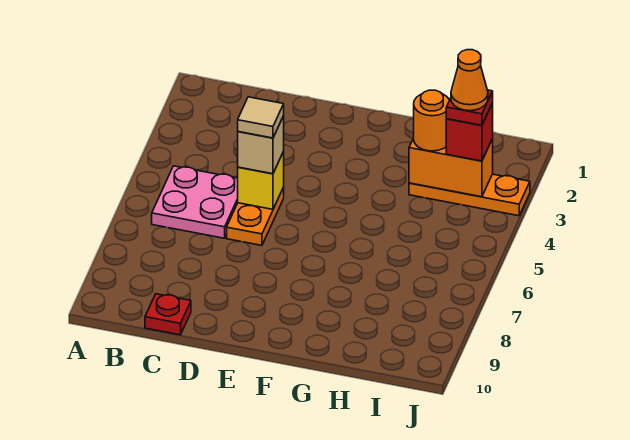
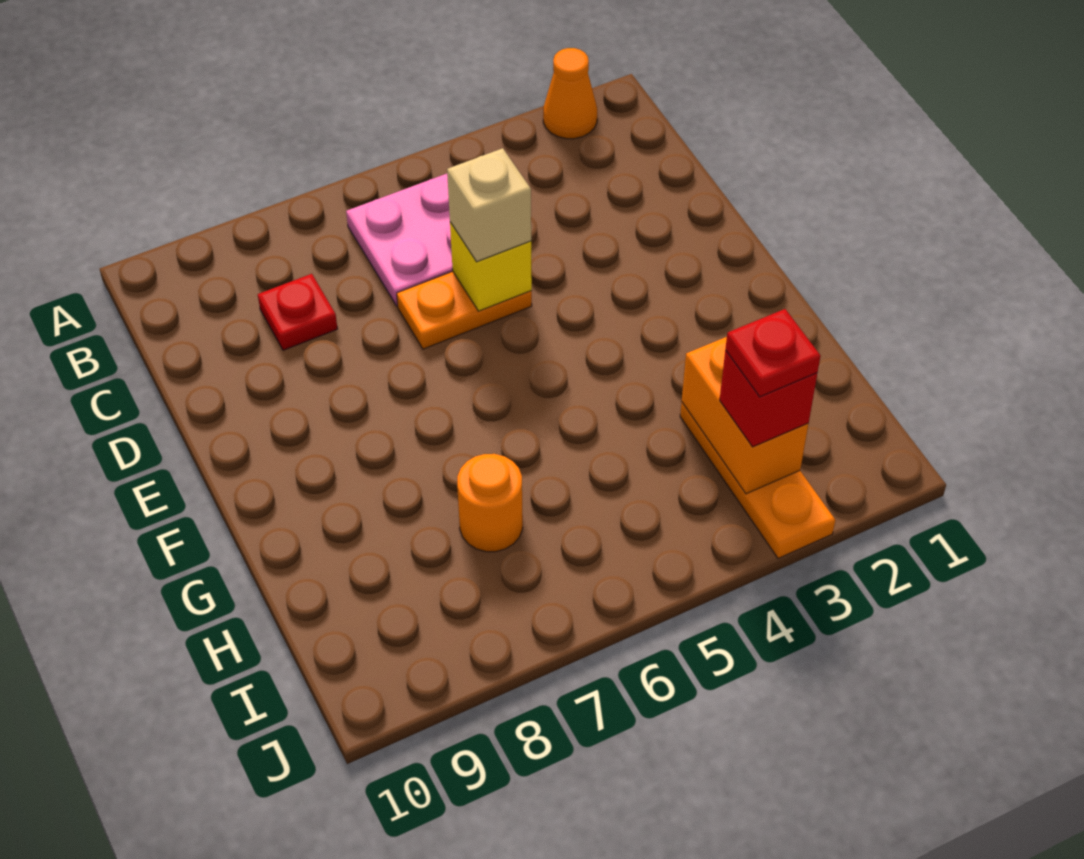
red plate C10 level 1 -> red plate C8 level 1
tan tile D5 level 4 -> none
orange round brick H3 level 3 -> orange round brick H7 level 1
orange cone I3 level 5 -> orange cone A2 level 1

